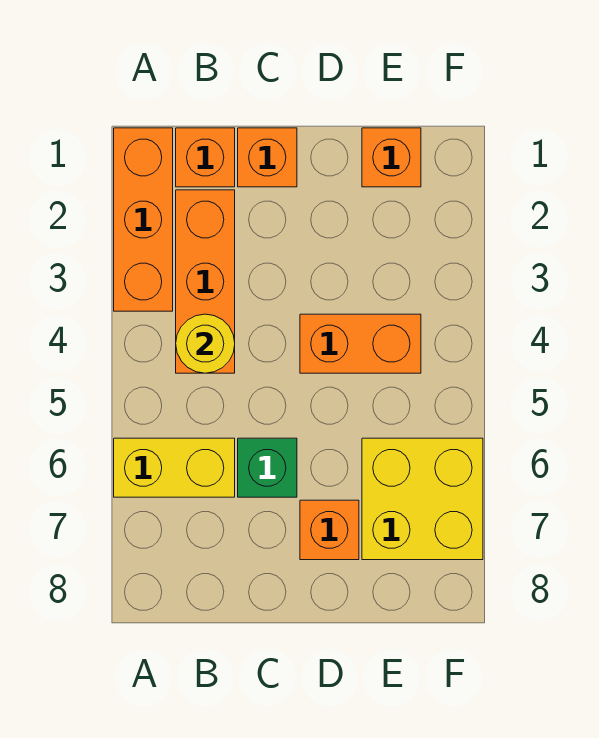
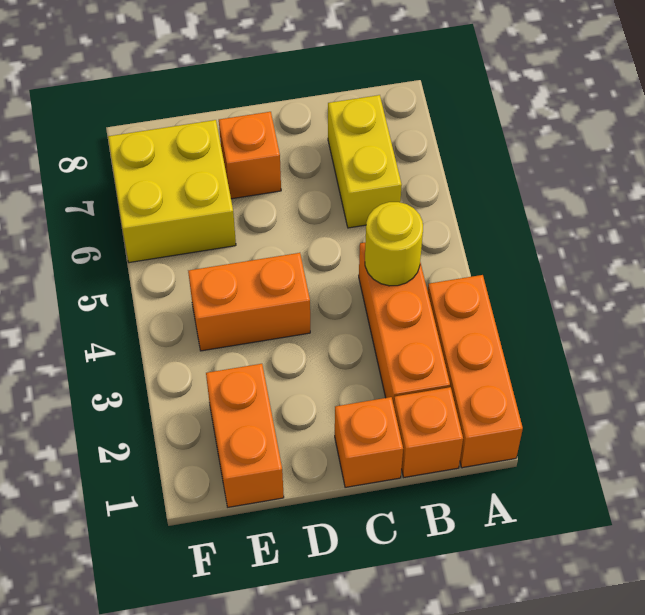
yellow brick A6:B6 level 1 -> yellow brick B6:B7 level 1
green brick C6 level 1 -> none
orange brick E1 level 1 -> orange brick E1:E2 level 1

